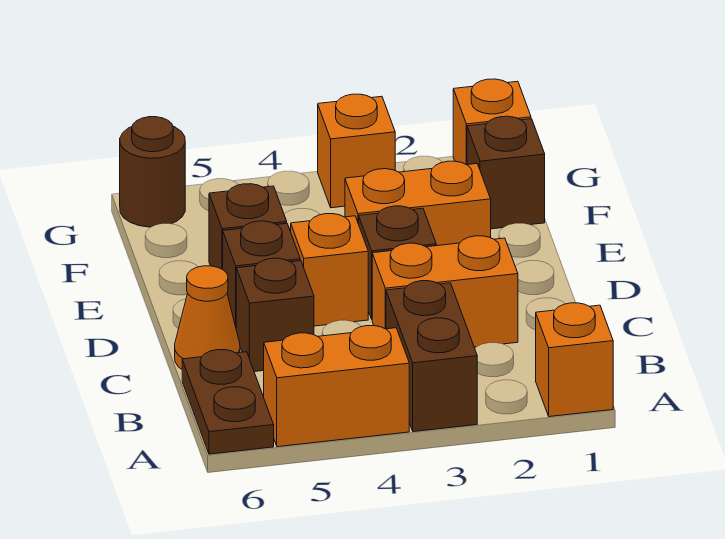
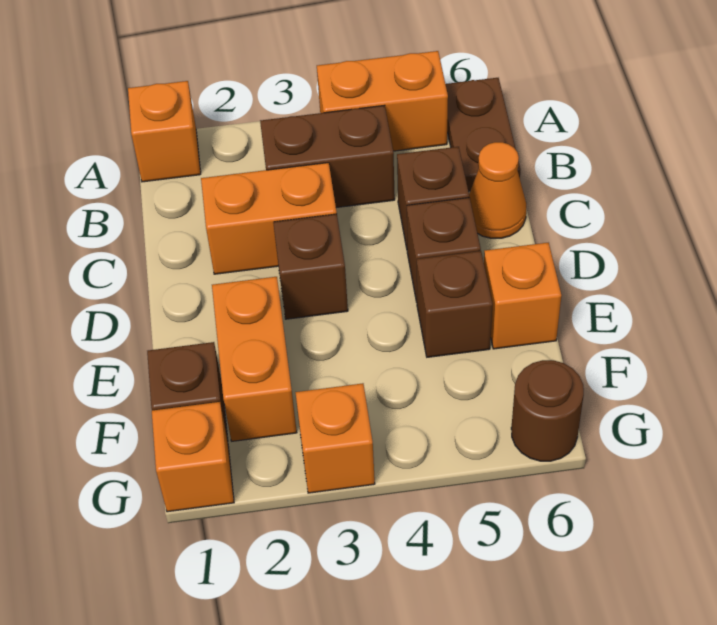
brown brick A3:B3 level 1 -> brown brick B3:B4 level 1
orange brick D4 level 1 -> orange brick E6 level 1
orange brick E2:E3 level 1 -> orange brick E2:F2 level 1

